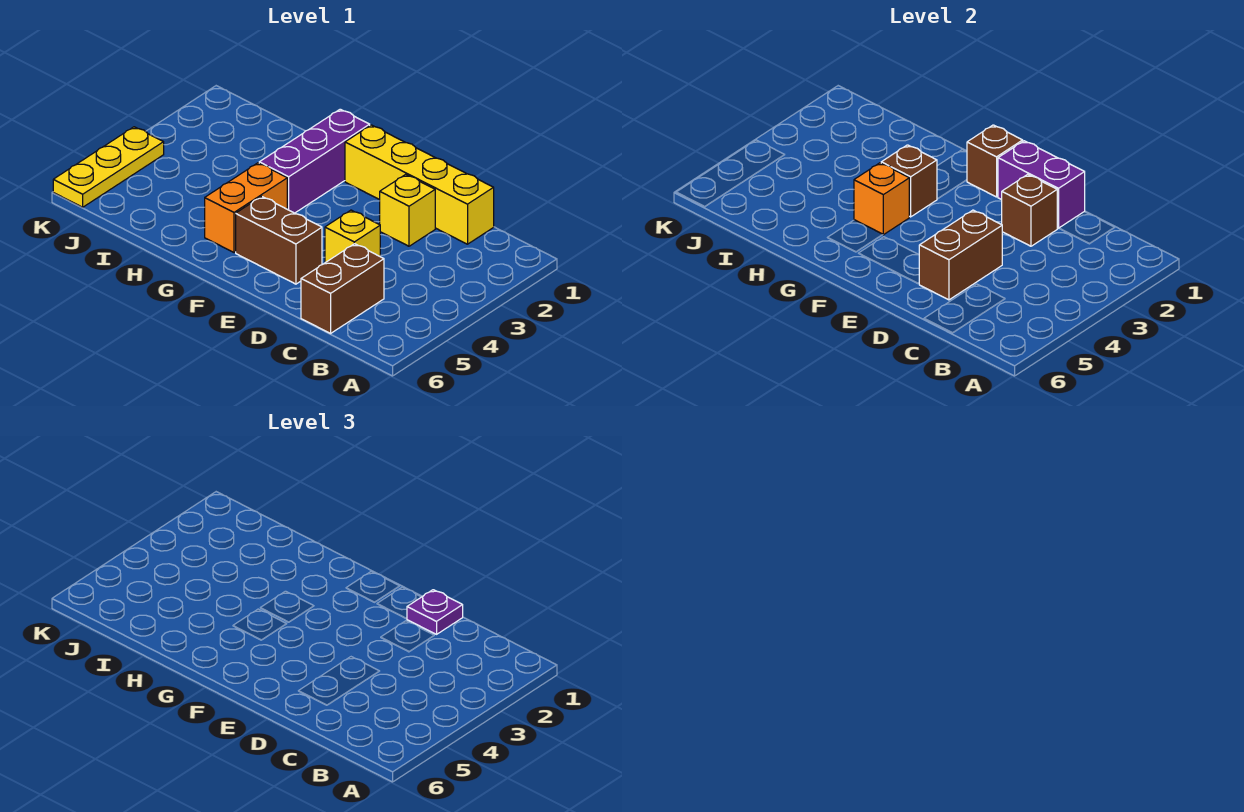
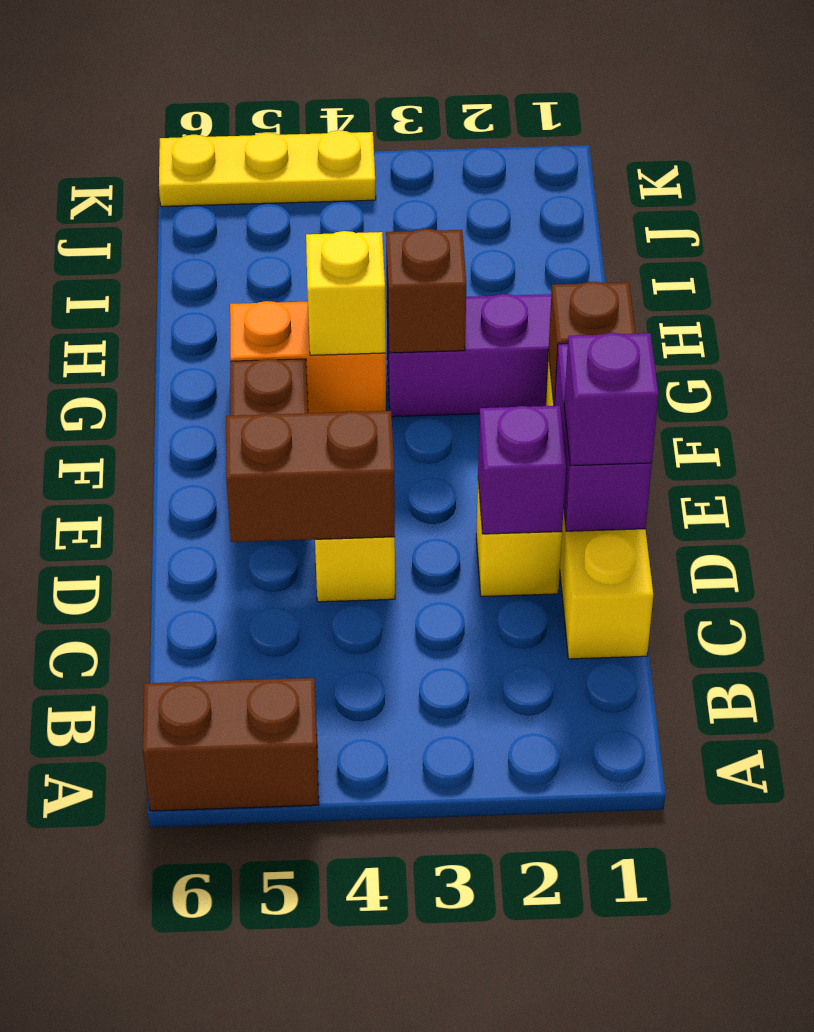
brown brick C5:C6 level 1 -> brown brick A5:A6 level 1
purple plate D1 level 3 -> purple brick D1 level 3
brown brick D2 level 2 -> purple brick D2 level 2
orange brick G4 level 2 -> yellow brick G4 level 2

